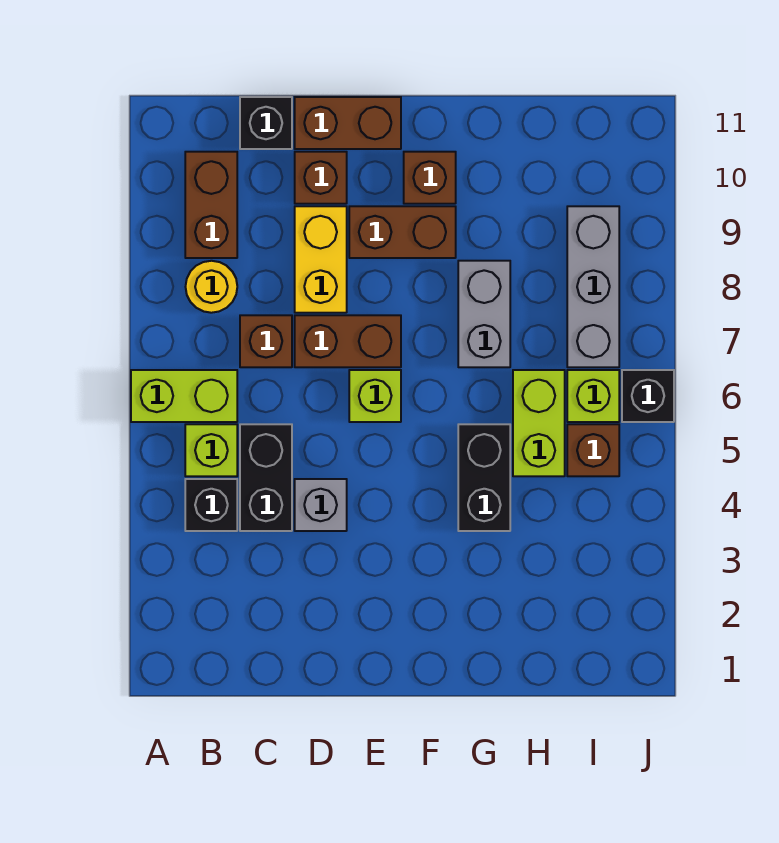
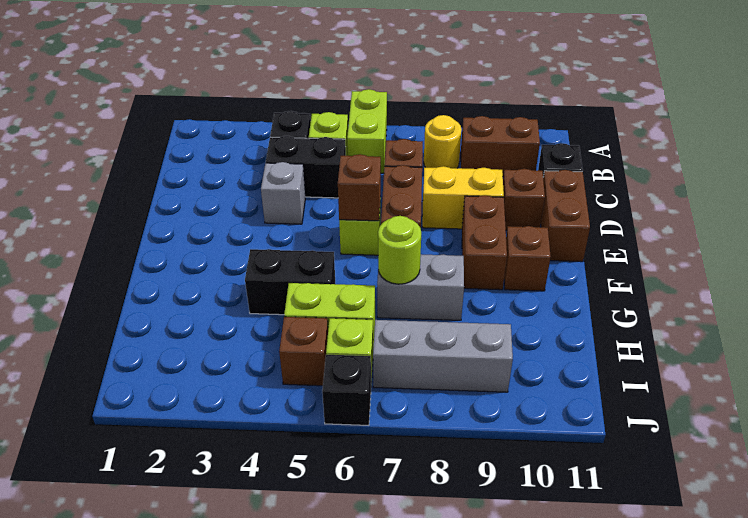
none -> brown brick E6 level 2
none -> lime round brick G7 level 2

